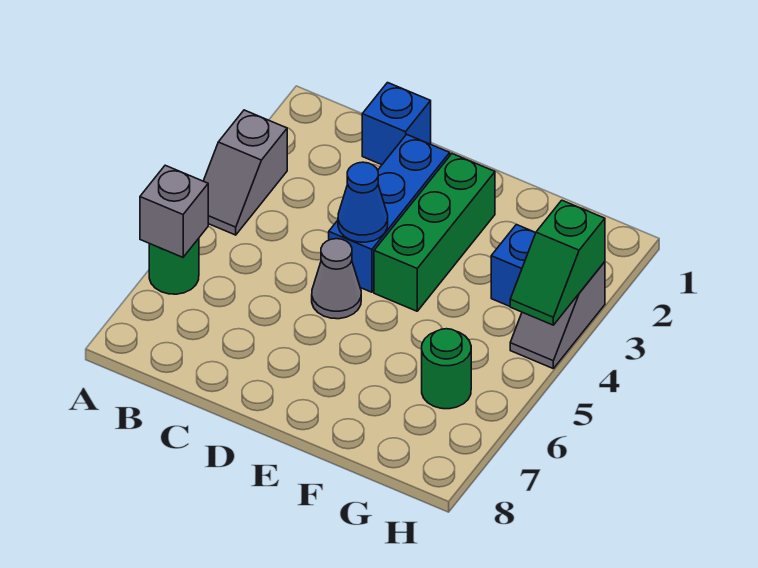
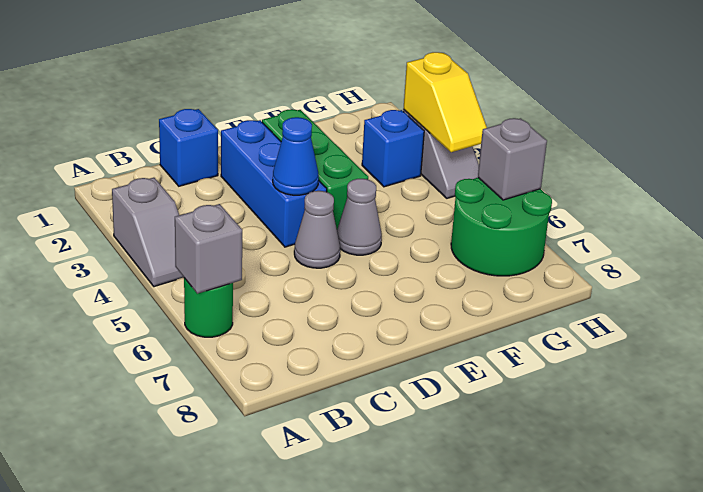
none -> grey cone E5 level 1
green round brick G6 level 1 -> green round brick G6:H7 level 1
green slope H3:H4 level 2 top 3 -> yellow slope H3:H4 level 2 top 3
none -> grey brick H6 level 2

